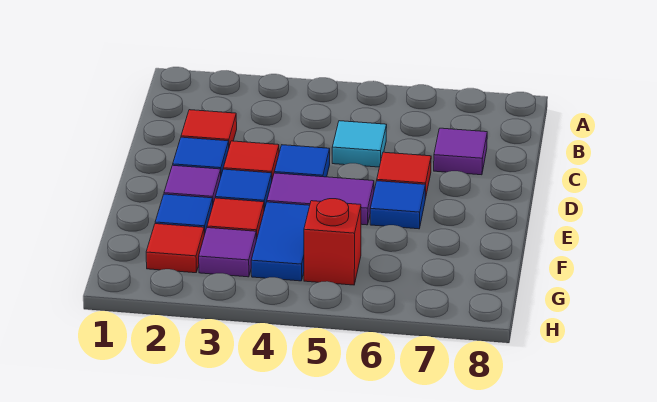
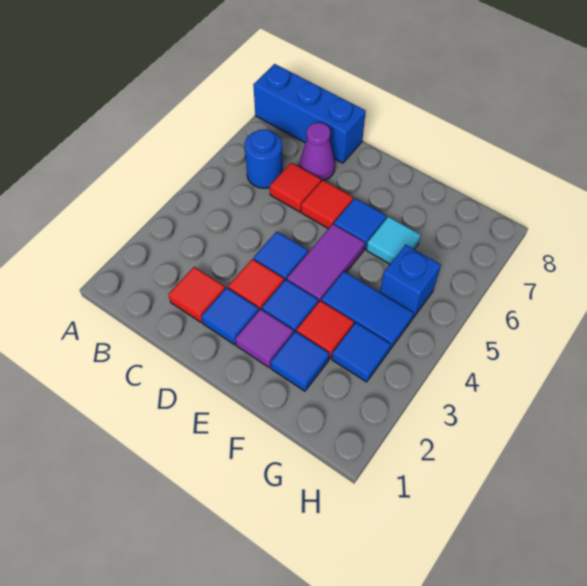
none -> blue brick A8:C8 level 1
none -> blue round brick B6 level 1
cyan tile C5 level 1 -> cyan tile F6 level 1
purple tile C7 level 1 -> purple cone C7 level 1
red tile G2 level 1 -> red tile C6 level 1
purple tile G3 level 1 -> blue tile G3 level 1
red brick G5 level 1 -> blue brick G5 level 1

